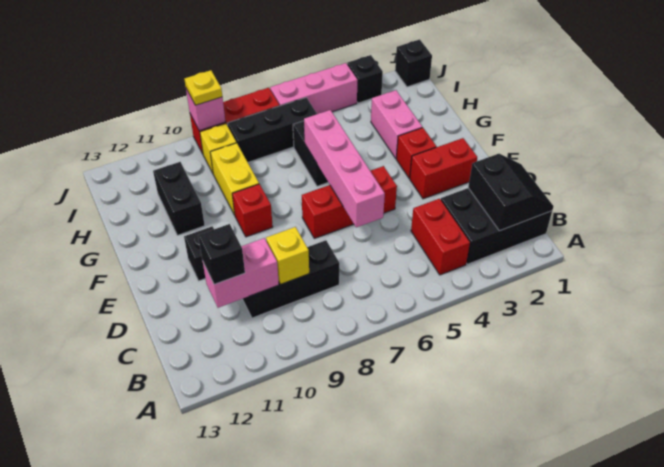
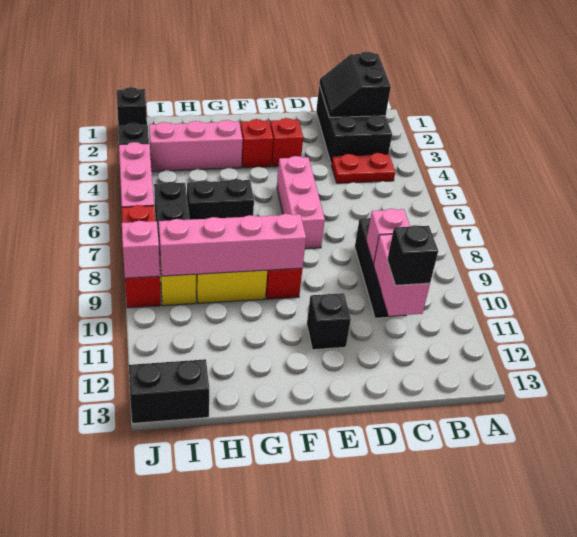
black slope B1:C2 level 2 top 2 -> black slope B1:C2 level 2 top B
red brick B4:C4 level 1 -> red plate B4:C4 level 1
yellow brick C9 level 2 -> pink brick C9 level 2
pink brick D6:G6 level 2 -> pink brick F9:I9 level 2
red brick E2:E3 level 1 -> red brick E3 level 1
red brick E5:E7 level 1 -> pink brick E5:E7 level 1
pink brick G3:H3 level 1 -> pink brick G3:I3 level 1
black brick G11:H11 level 1 -> black brick I13:J13 level 1
yellow plate J9 level 3 -> none

